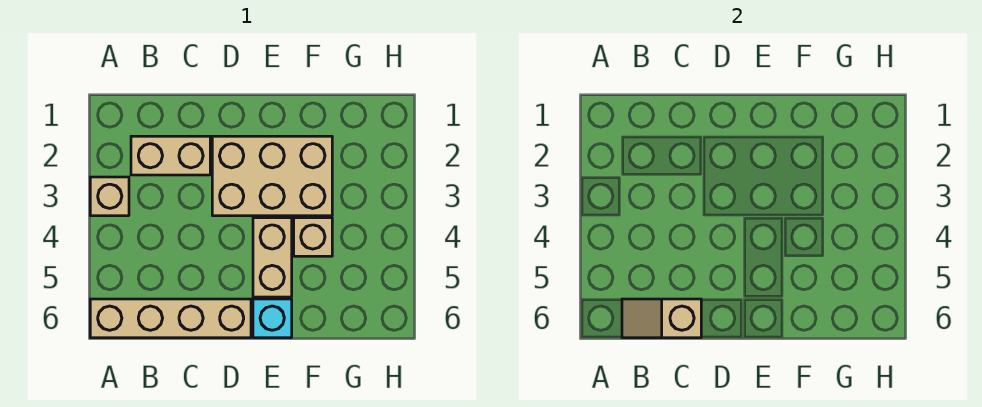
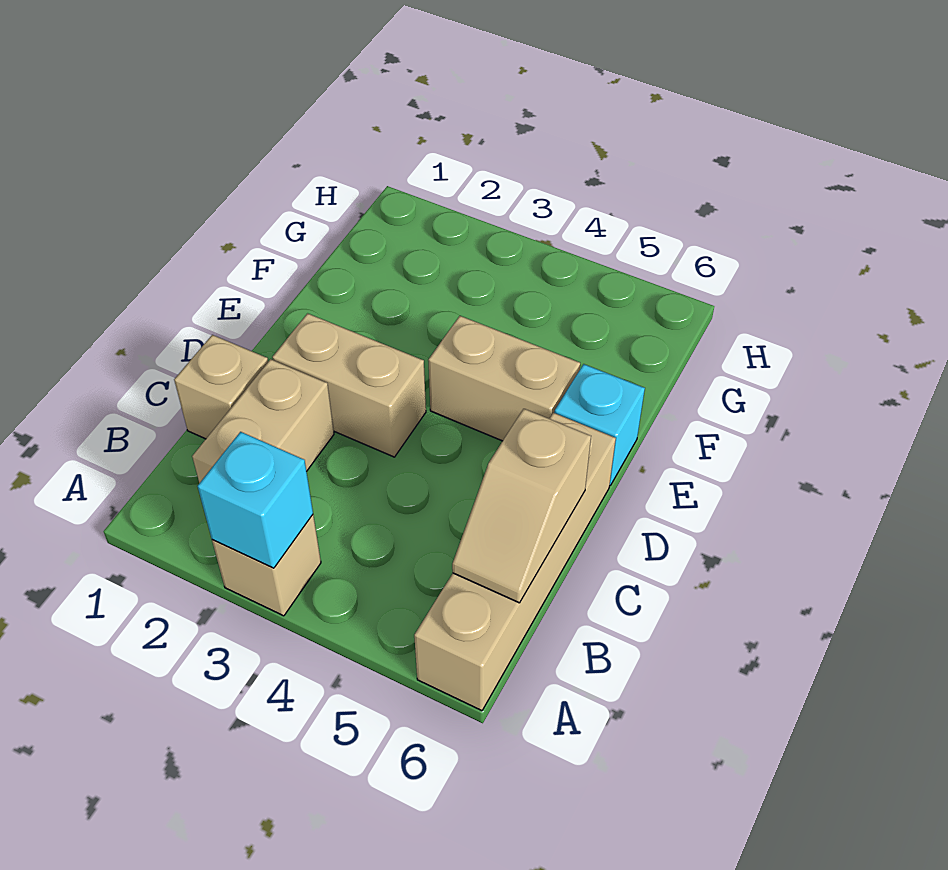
none -> cyan brick A3 level 2
tan brick D2:F3 level 1 -> tan brick D2:D3 level 1
tan brick F4 level 1 -> tan brick C1 level 1

